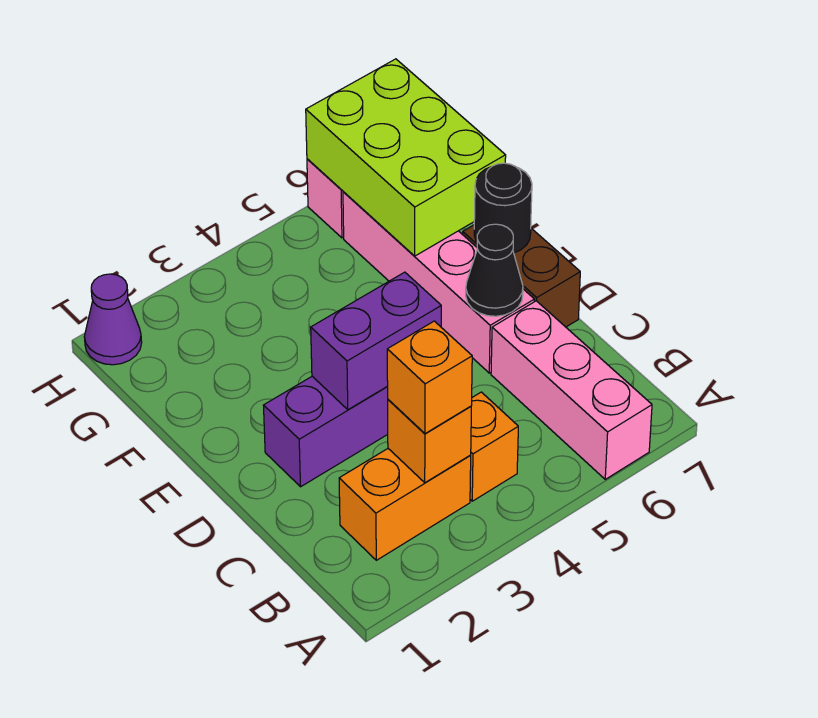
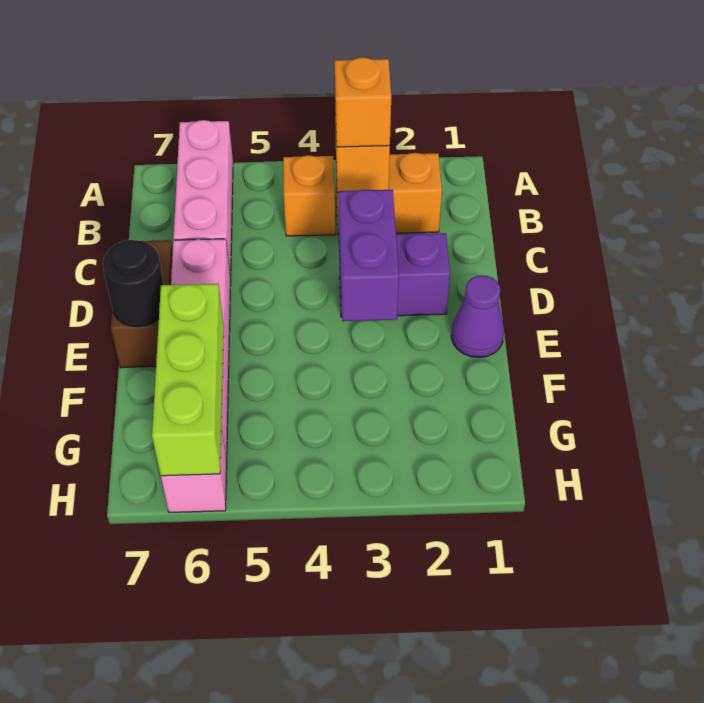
purple brick D3:D4 level 2 -> purple brick D3:E3 level 2
black cone D6 level 2 -> none
lime brick F6:H7 level 2 -> lime brick F6:H6 level 2
purple cone H1 level 1 -> purple cone E1 level 1

